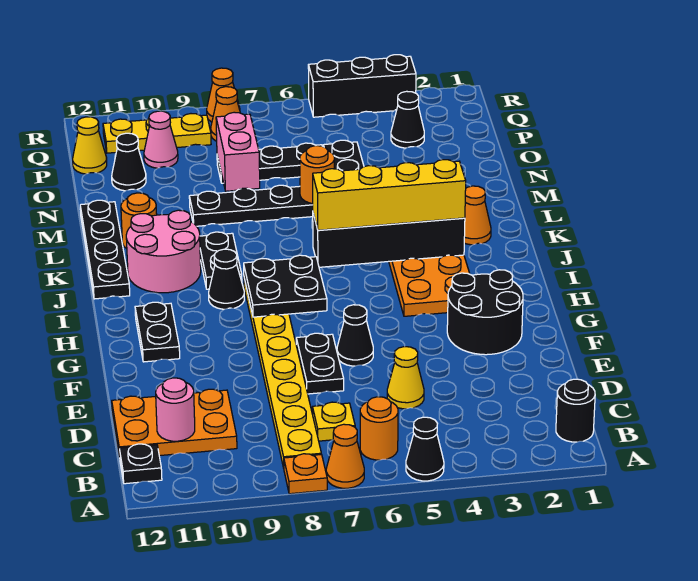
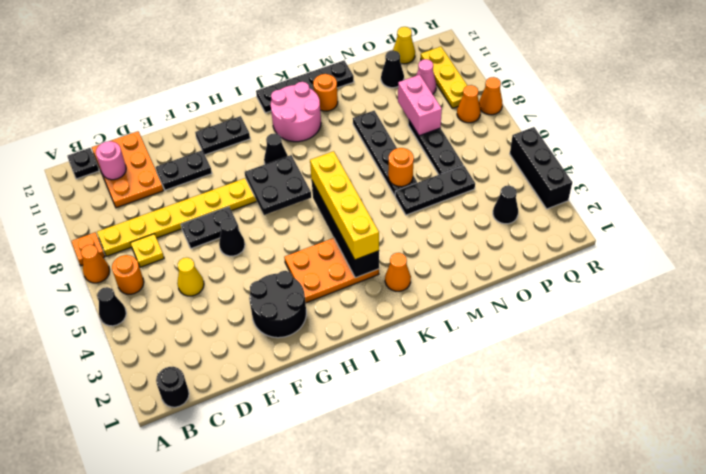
black plate J9:K9 level 1 -> black plate E10:F10 level 1
pink brick N8:O8 level 2 -> pink brick O8:O9 level 2

